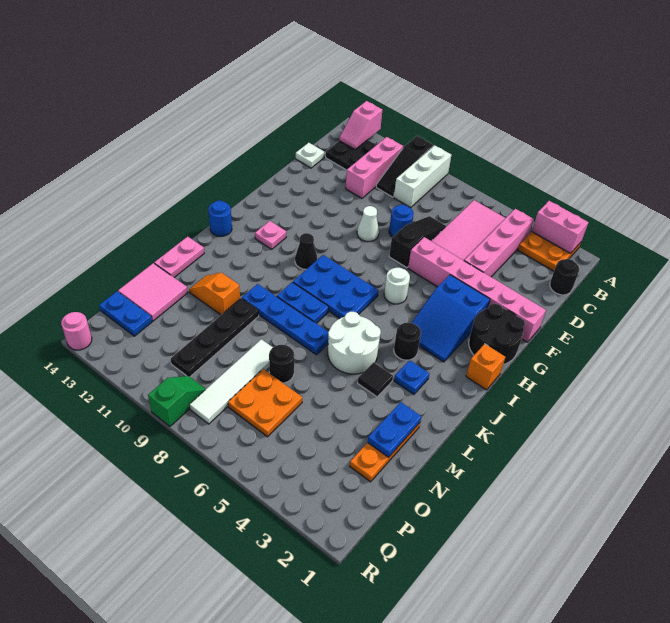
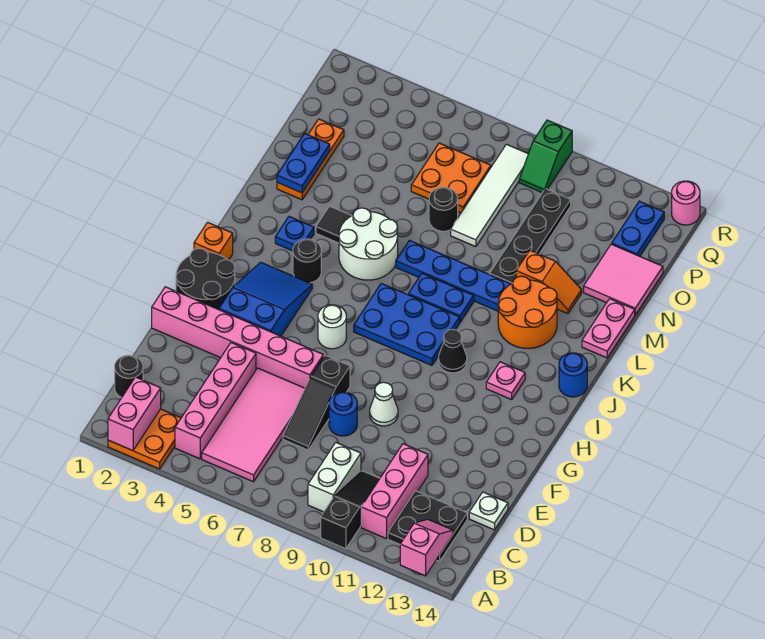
pink brick A2:A3 level 2 -> pink brick A2:B2 level 2
white brick A9:C9 level 1 -> white brick B9:C9 level 1
none -> orange round brick K11:L12 level 1
blue plate P13:P14 level 1 -> blue plate P13:Q13 level 1

